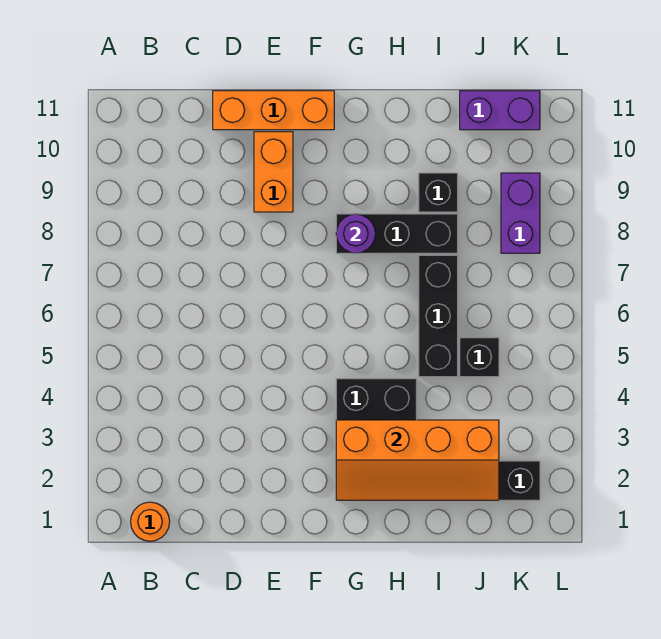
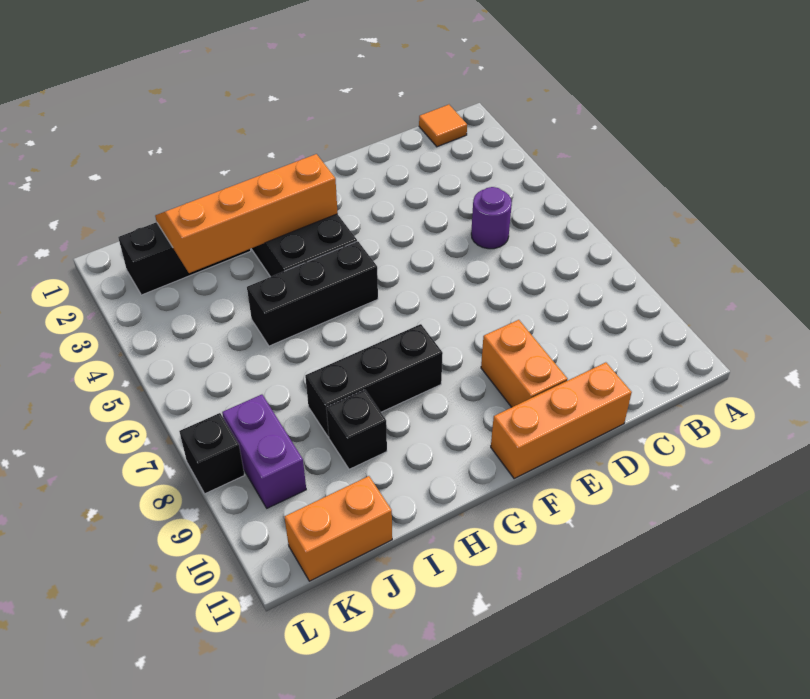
orange round brick B1 level 1 -> orange tile B1 level 1
purple round brick G8 level 2 -> purple round brick C5 level 1
black brick I5:I7 level 1 -> black brick G5:I5 level 1
black brick J5 level 1 -> black brick L8 level 1
purple brick J11:K11 level 1 -> orange brick J11:K11 level 1

